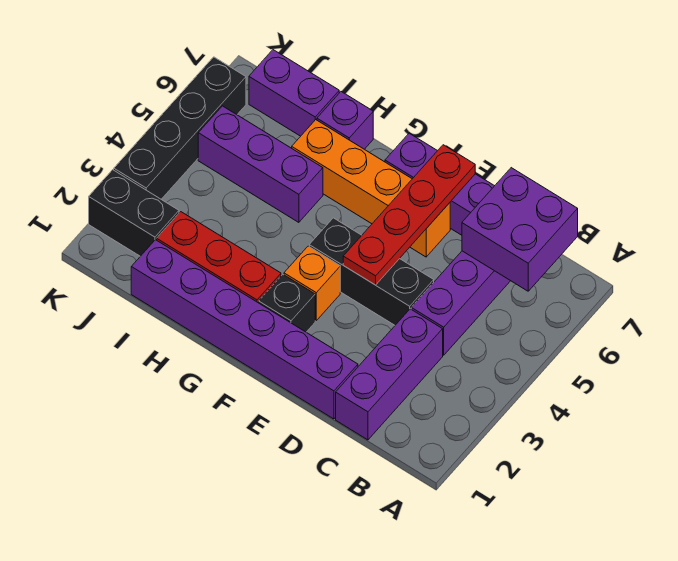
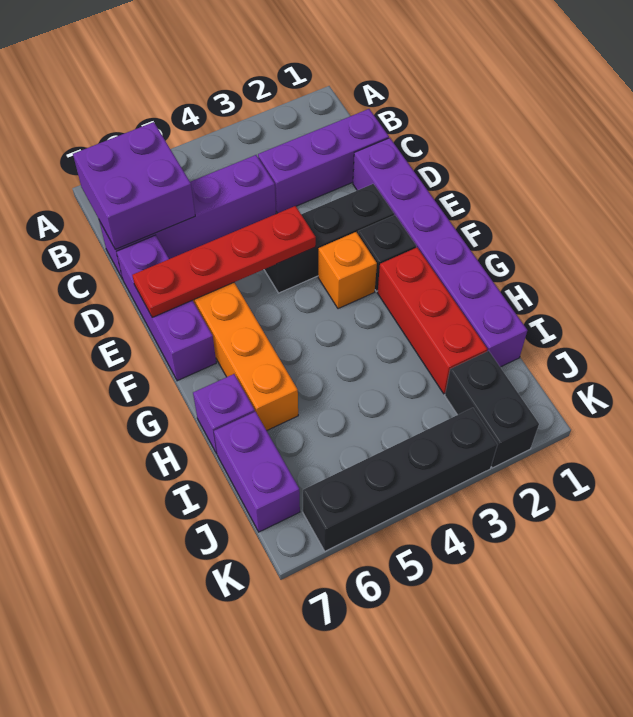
black brick D4:F4 level 1 -> black brick E2:E4 level 1
purple brick H5:J5 level 1 -> none

